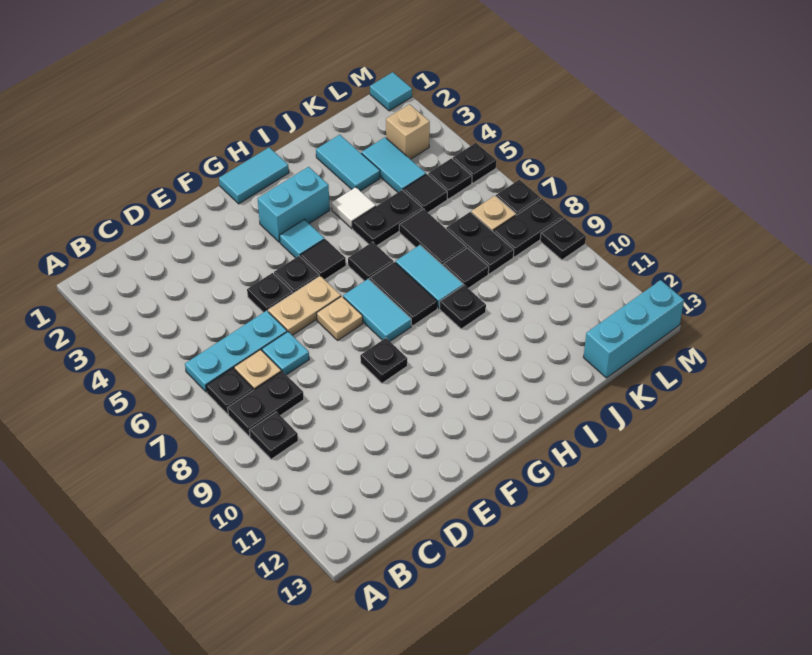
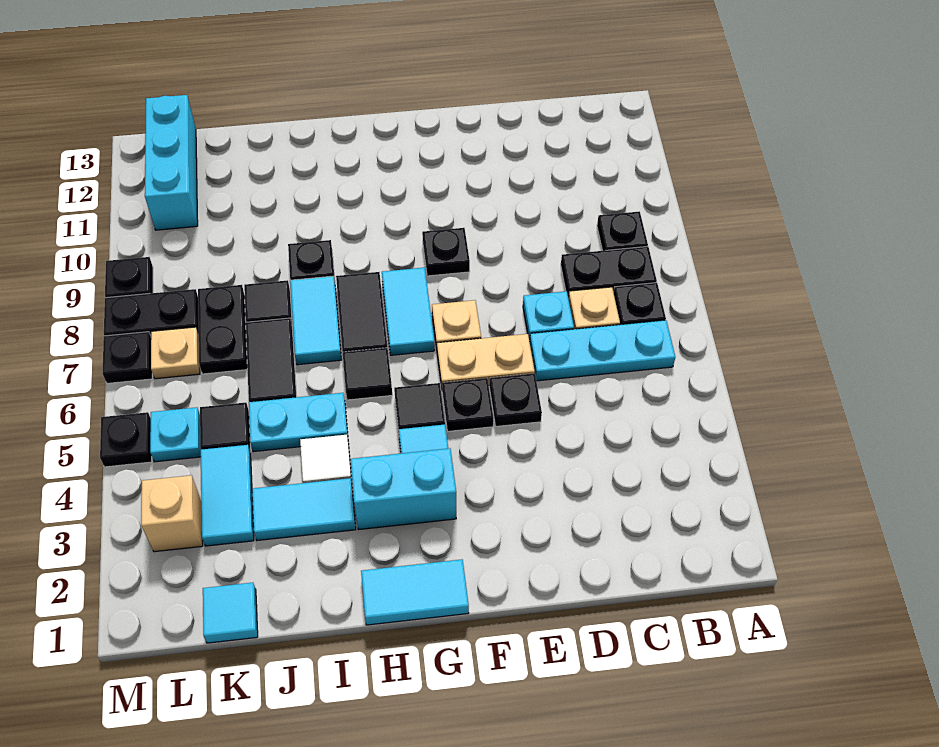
black plate I5:J5 level 1 -> cyan plate I5:J5 level 1
cyan tile J2:J3 level 1 -> cyan tile I3:J3 level 1
cyan brick K13:M13 level 1 -> cyan brick L11:L13 level 1
black plate L5 level 1 -> cyan plate L5 level 1
cyan tile M1 level 1 -> cyan tile K1 level 1

